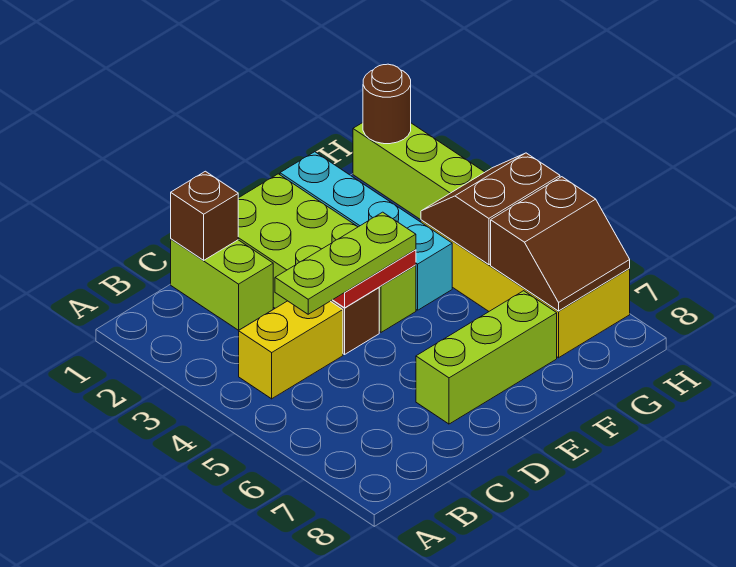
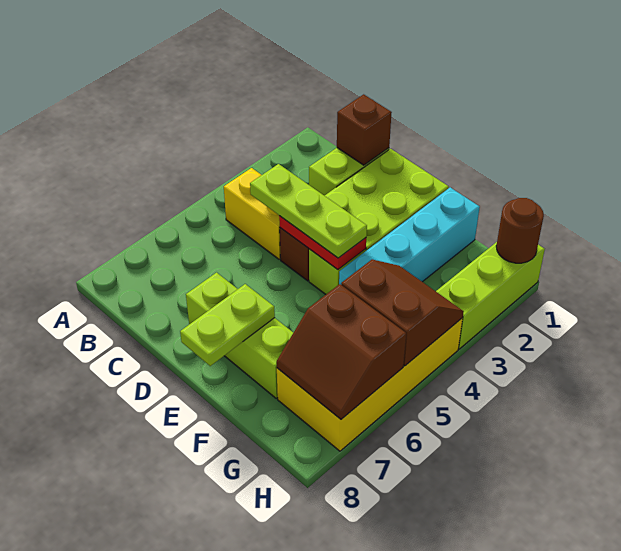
none -> lime plate E7:E8 level 2

